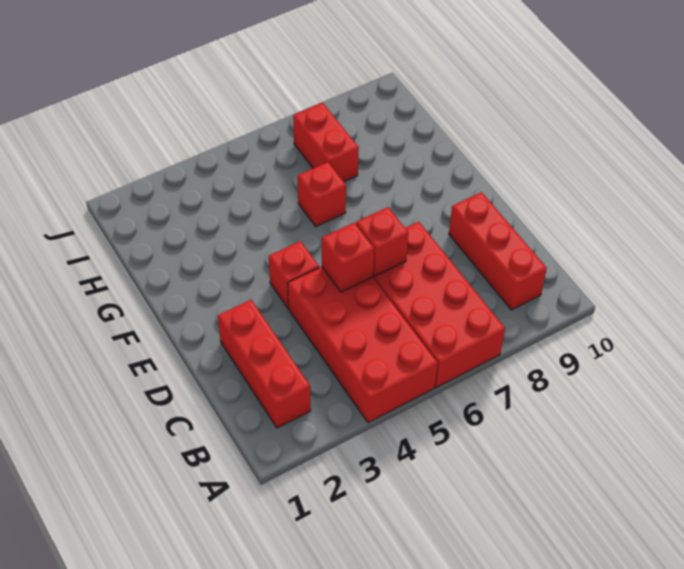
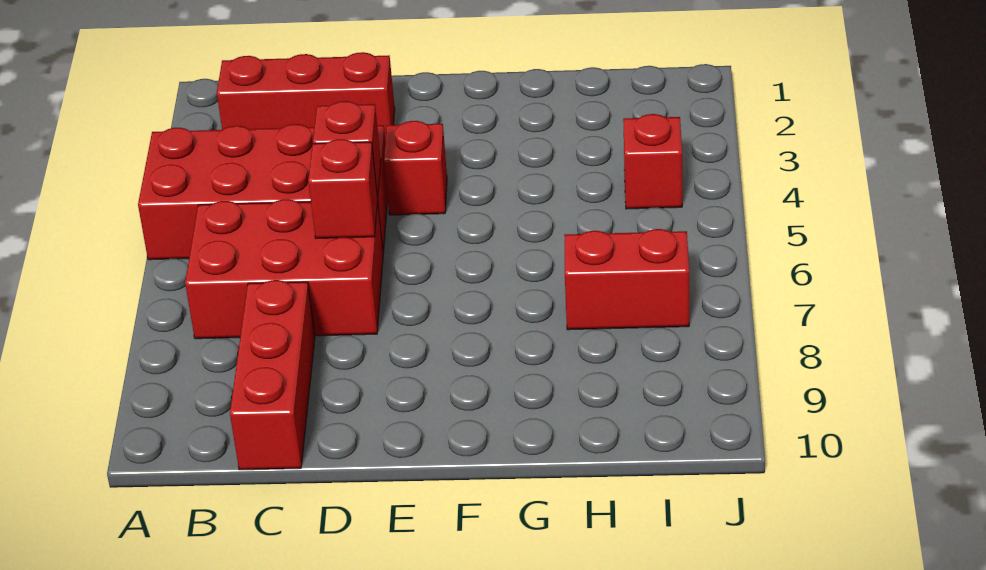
red brick A6:D7 level 1 -> red brick B6:D7 level 1
red brick B9:D9 level 1 -> red brick C8:C10 level 1
red brick G6 level 1 -> red brick I4 level 1

